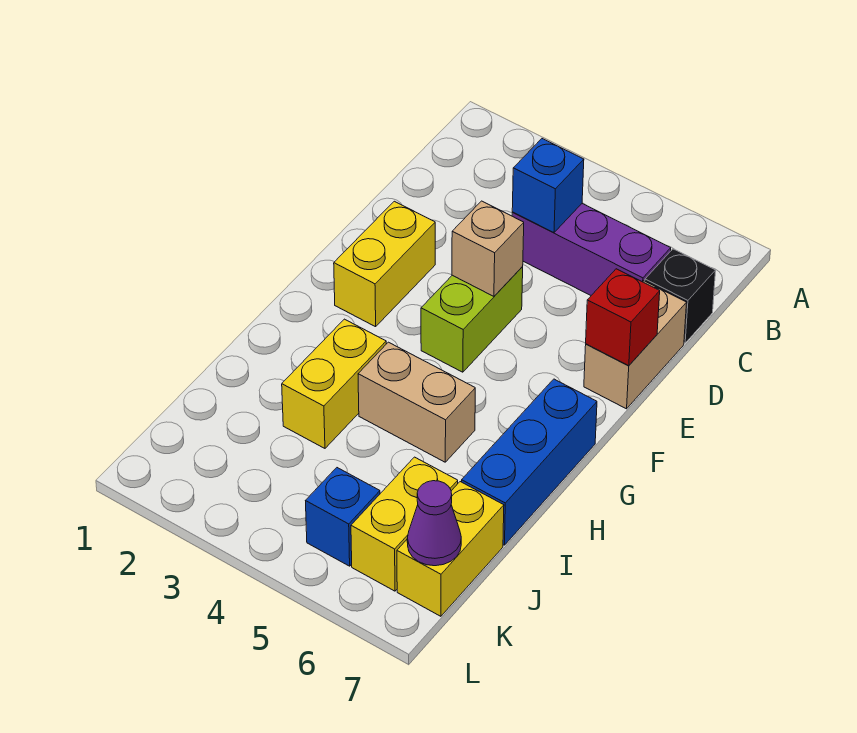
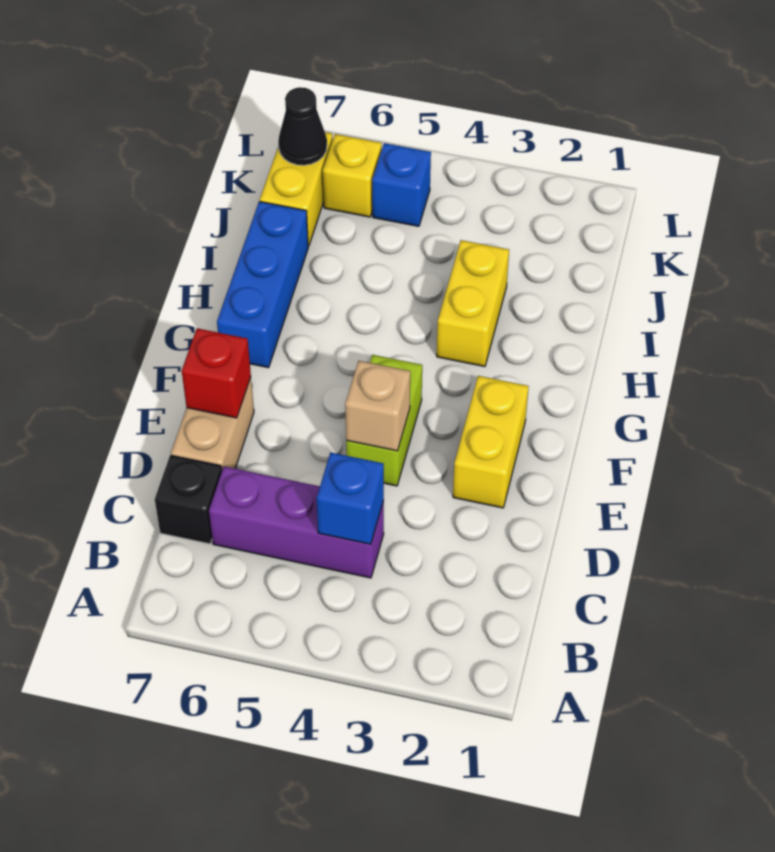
tan brick H4:H5 level 1 -> none
yellow brick J6:K6 level 1 -> yellow brick K6 level 1
purple cone K7 level 2 -> black cone K7 level 2

